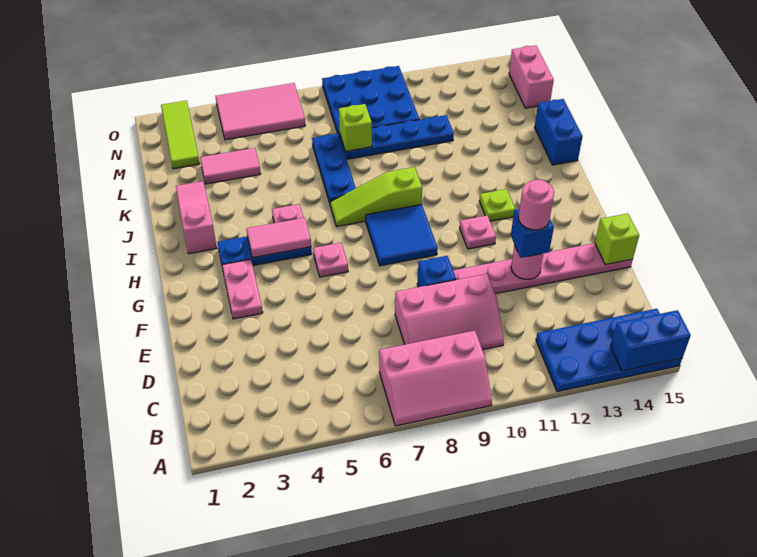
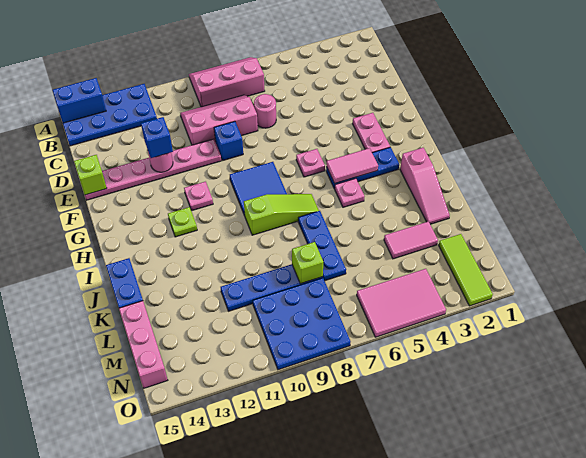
pink round brick E12 level 4 -> pink round brick D7 level 1
pink brick M15:N15 level 1 -> pink brick L15:N15 level 1

